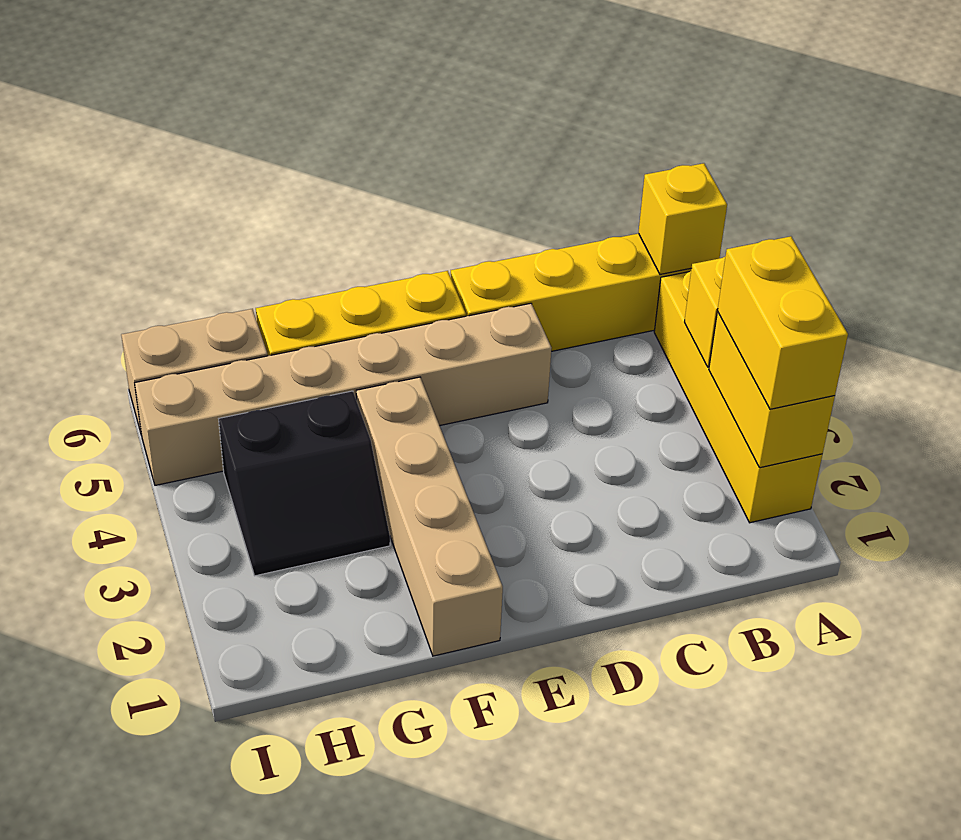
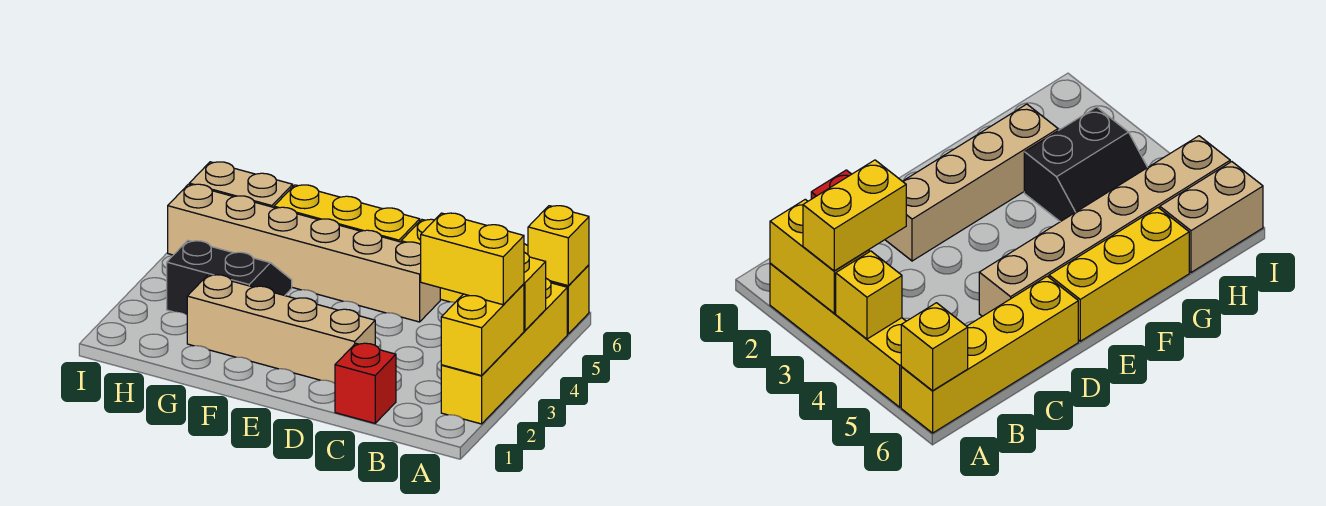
yellow brick A2:A3 level 3 -> yellow brick A3:B3 level 3
none -> red brick C1 level 1
tan brick F1:F4 level 1 -> tan brick D2:G2 level 1
black slope G3:H4 level 1 top 4 -> black slope G3:H4 level 1 top 3

